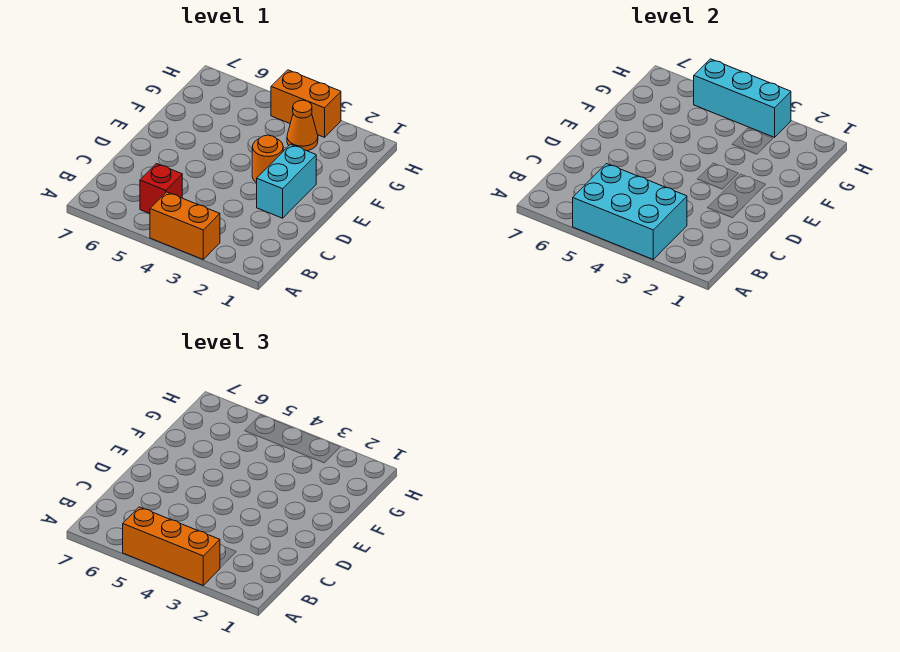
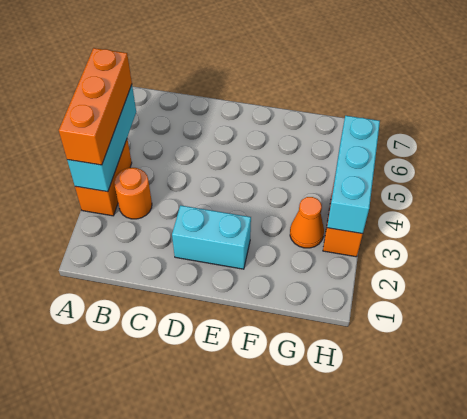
cyan brick A3:B5 level 2 -> cyan brick A3:A5 level 2
red brick B5 level 1 -> none
orange round brick E3 level 1 -> orange round brick B3 level 1

